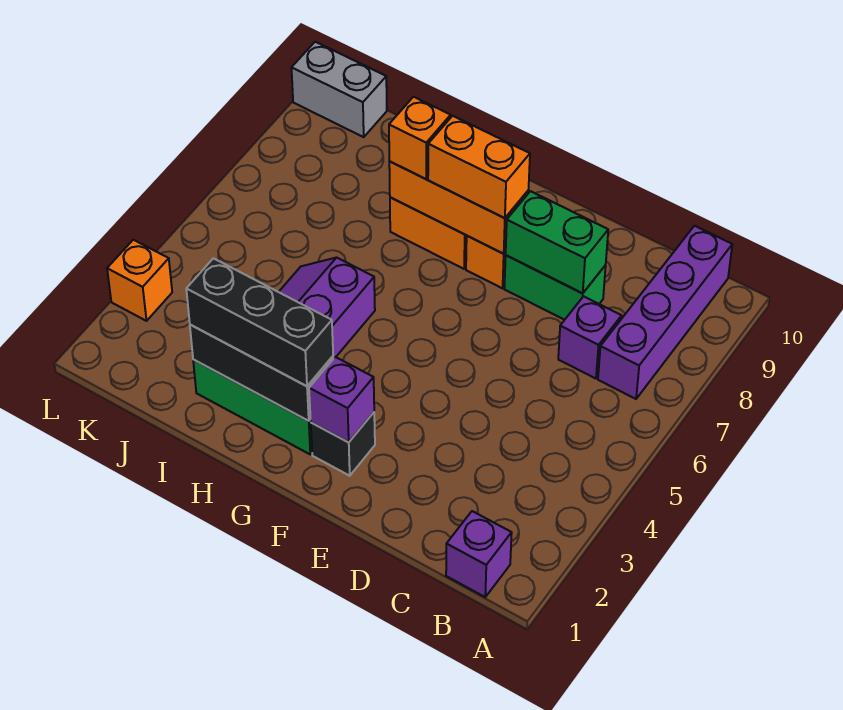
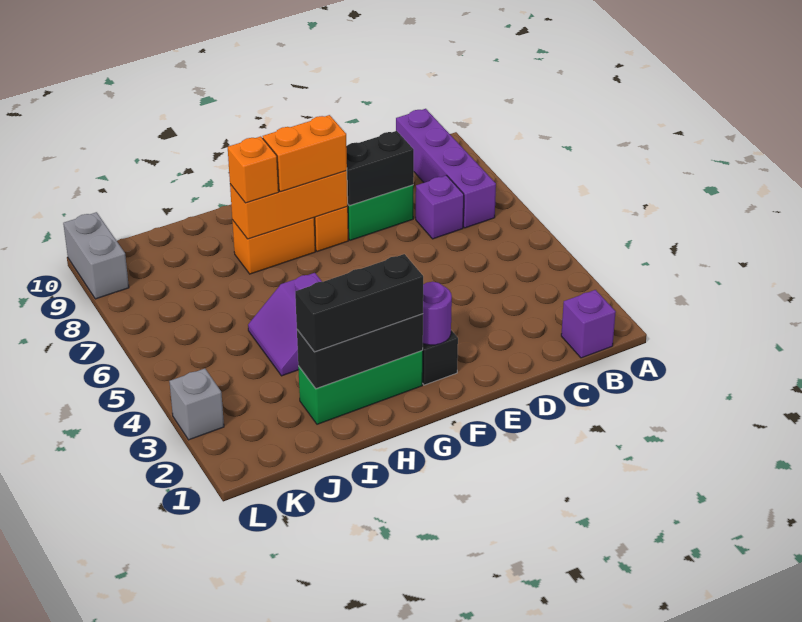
green brick D8:E8 level 2 -> black brick D8:E8 level 2
purple brick F2 level 2 -> purple round brick F2 level 2
grey brick K10:L10 level 1 -> grey brick L9:L10 level 1
orange brick L3 level 1 -> grey brick L3 level 1

